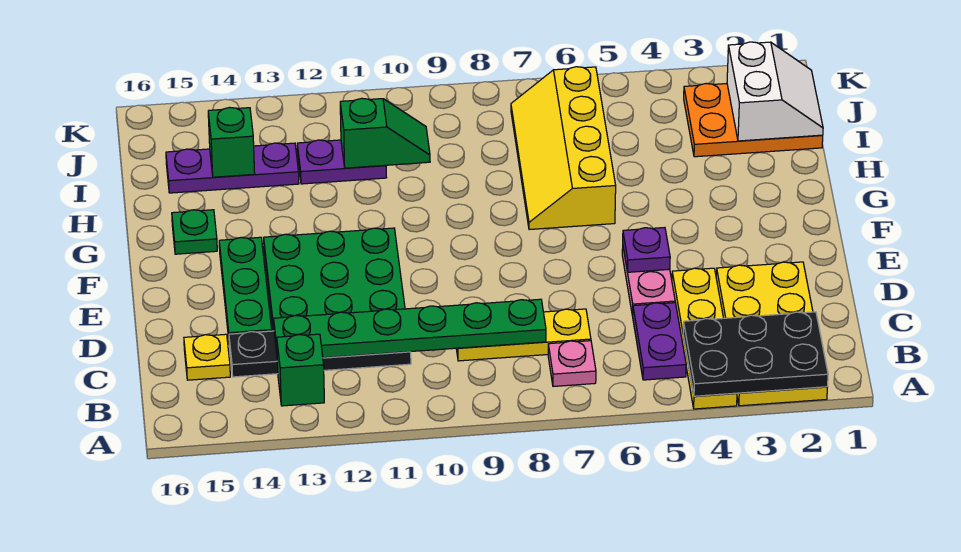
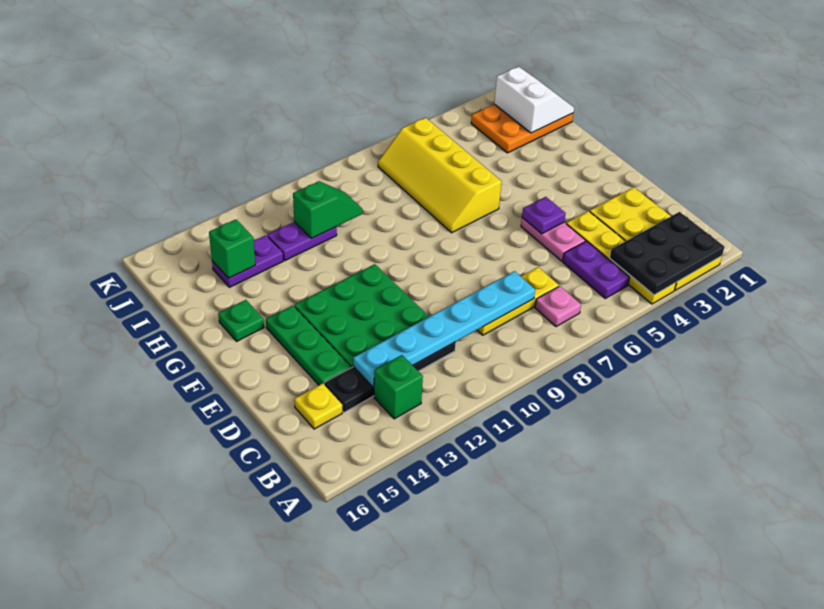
green plate C8:C13 level 2 -> cyan plate C8:C13 level 2
purple plate I13:I15 level 1 -> purple plate I13:I14 level 1

